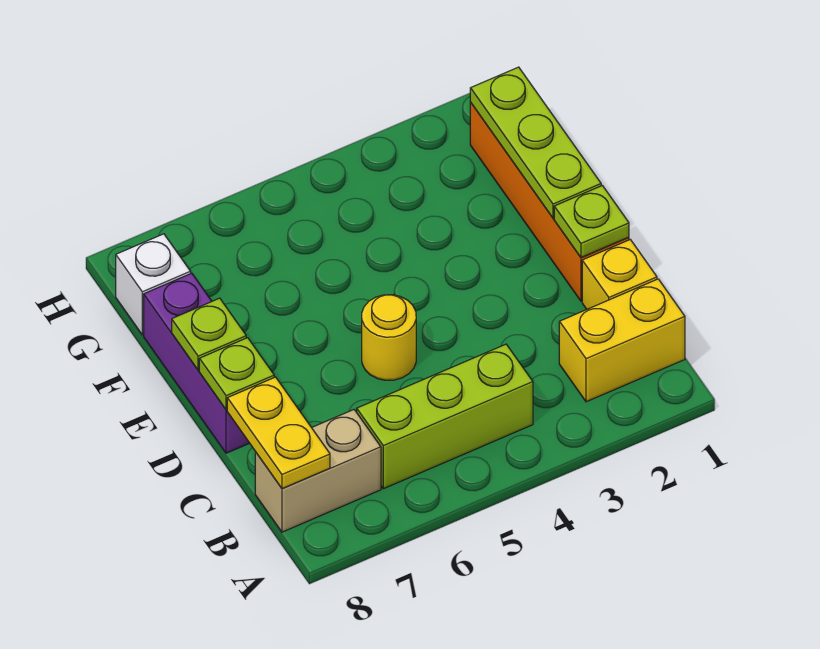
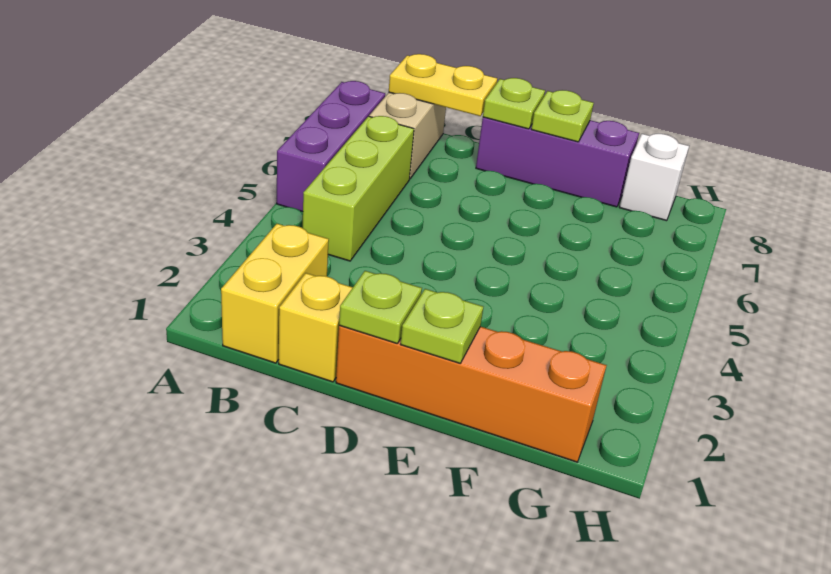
none -> purple brick A5:A7 level 1
yellow round brick D5 level 1 -> none
lime plate E1:G1 level 2 -> lime plate E1 level 2

